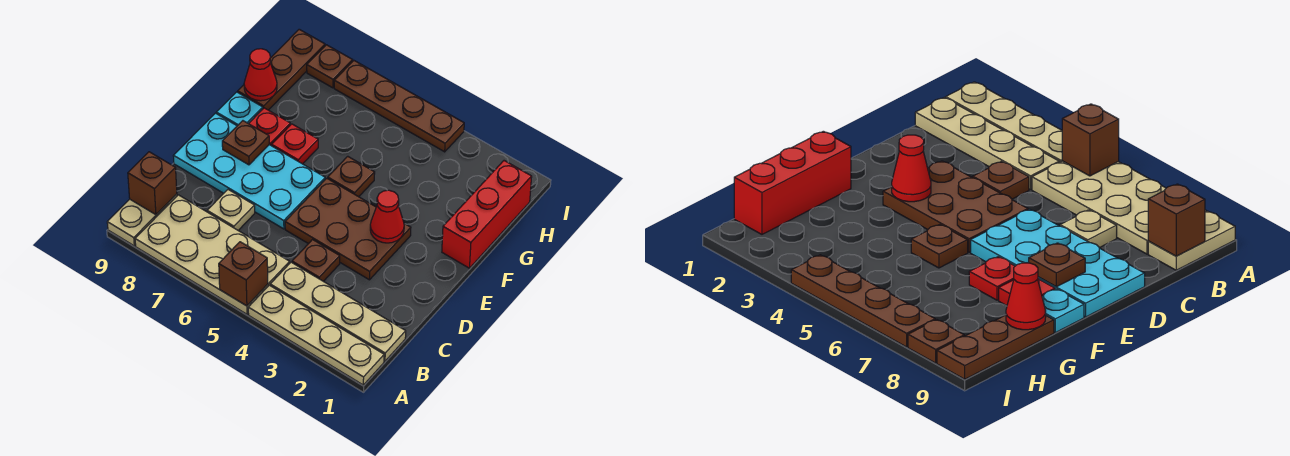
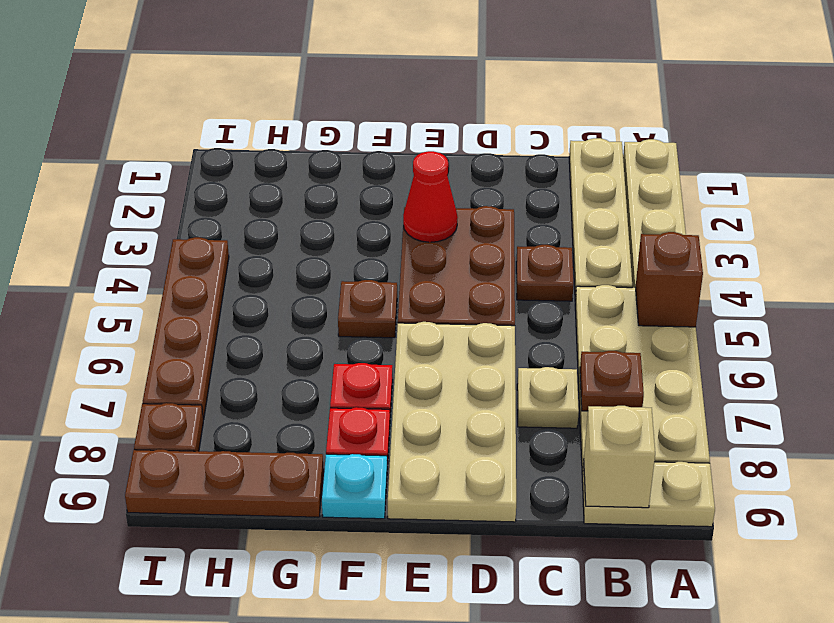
brown brick B9 level 2 -> tan brick B9 level 2
cyan plate D6:E9 level 1 -> tan plate D6:E9 level 1
brown plate E8 level 2 -> brown plate B7 level 2
red brick F1:H1 level 1 -> none
red cone G9 level 2 -> none

